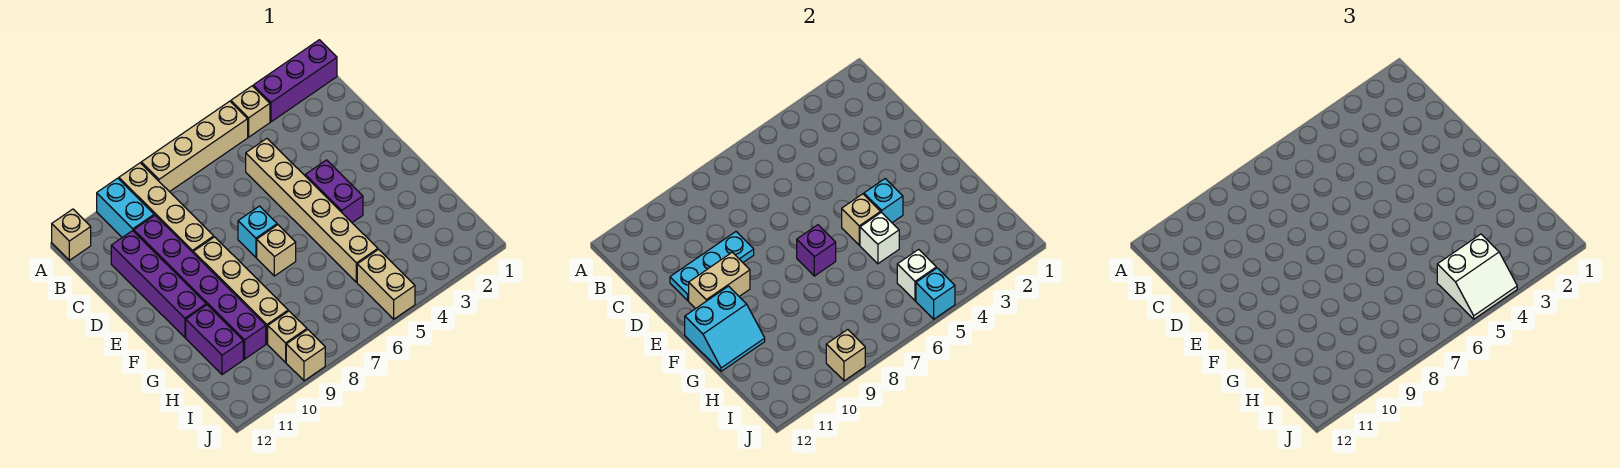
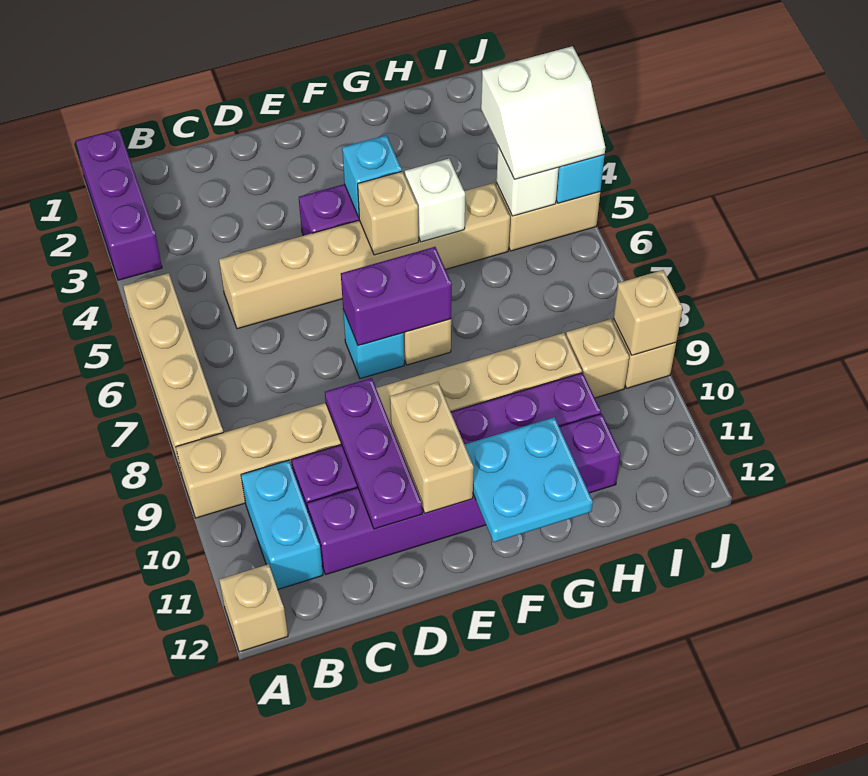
tan brick A4 level 1 -> none
cyan brick A10:B10 level 1 -> cyan brick B10:B11 level 1
cyan plate D9:D11 level 2 -> purple plate D9:D11 level 2
purple brick F7 level 2 -> purple brick E7:F7 level 2
cyan slope F11:G12 level 2 top F -> cyan plate F11:G12 level 2
white slope I4:J5 level 3 top I -> white slope I4:J5 level 3 top 4

